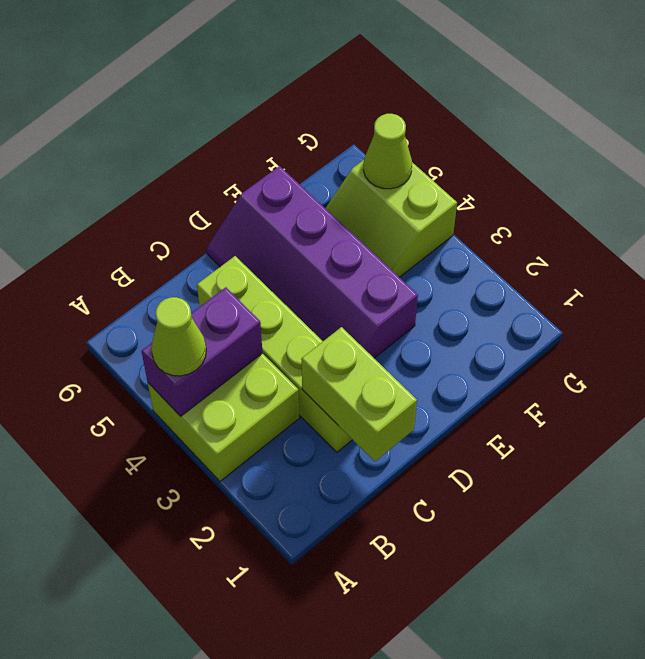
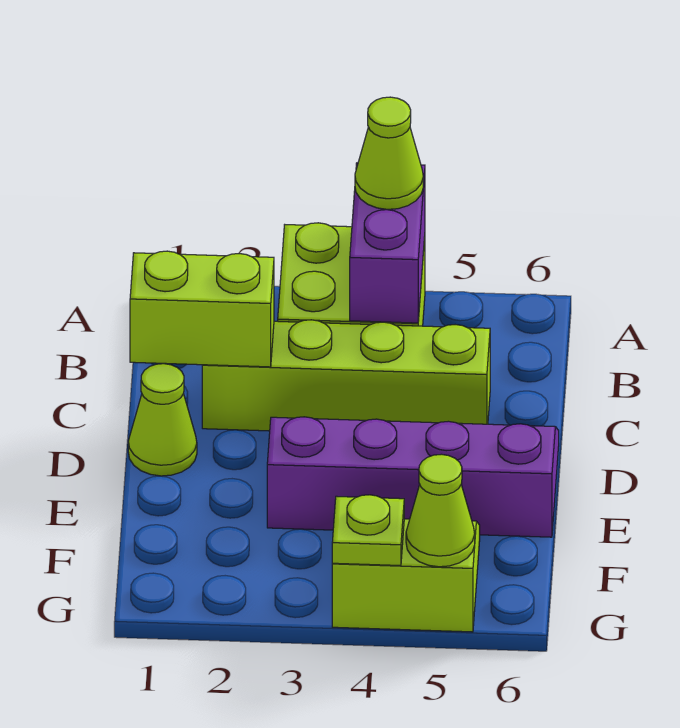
none -> lime cone D1 level 1
none -> lime plate G4 level 2

